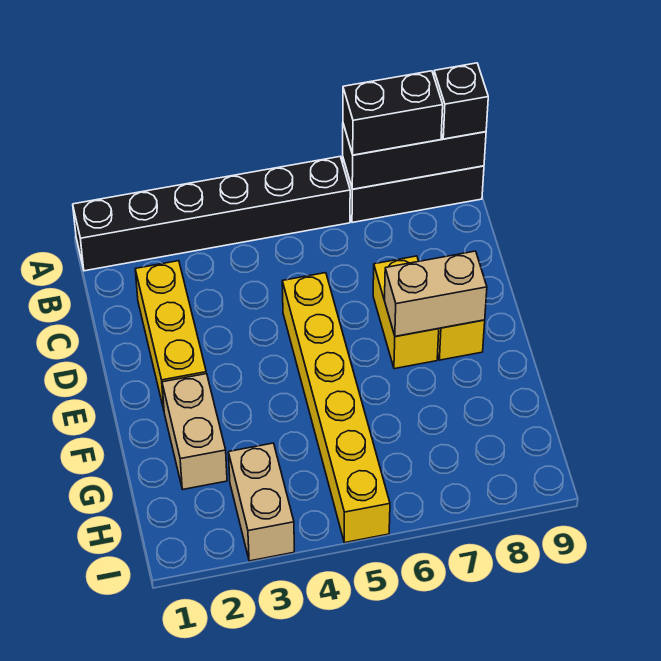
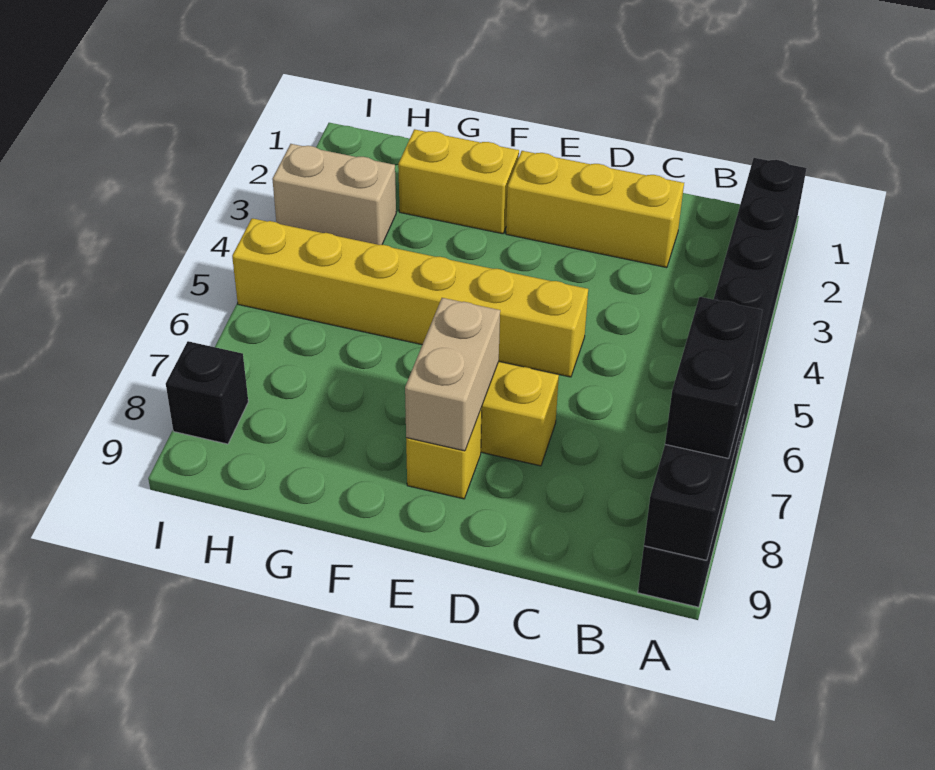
black brick A9 level 3 -> black brick I8 level 1
tan brick F2:G2 level 1 -> yellow brick F2:G2 level 1

